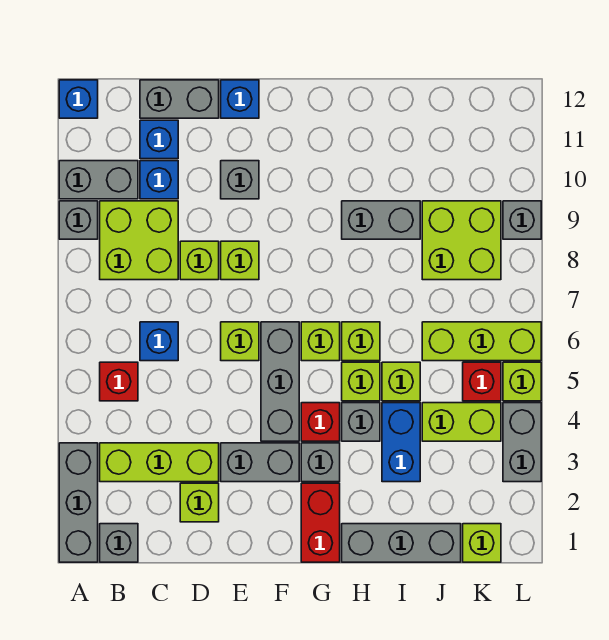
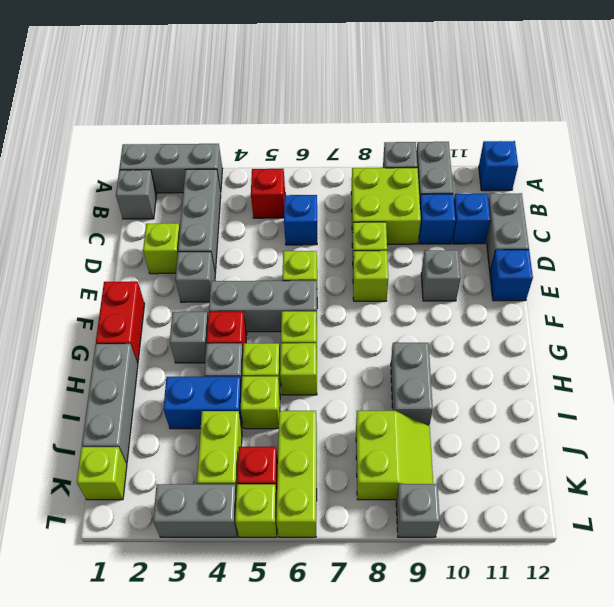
lime brick B3:D3 level 1 -> grey brick B3:D3 level 1
grey brick E3:F3 level 1 -> grey brick E3 level 1
red brick G1:G2 level 1 -> red brick F1:G1 level 1
lime brick J8:K9 level 1 -> lime slope J8:K9 level 1 top 8

